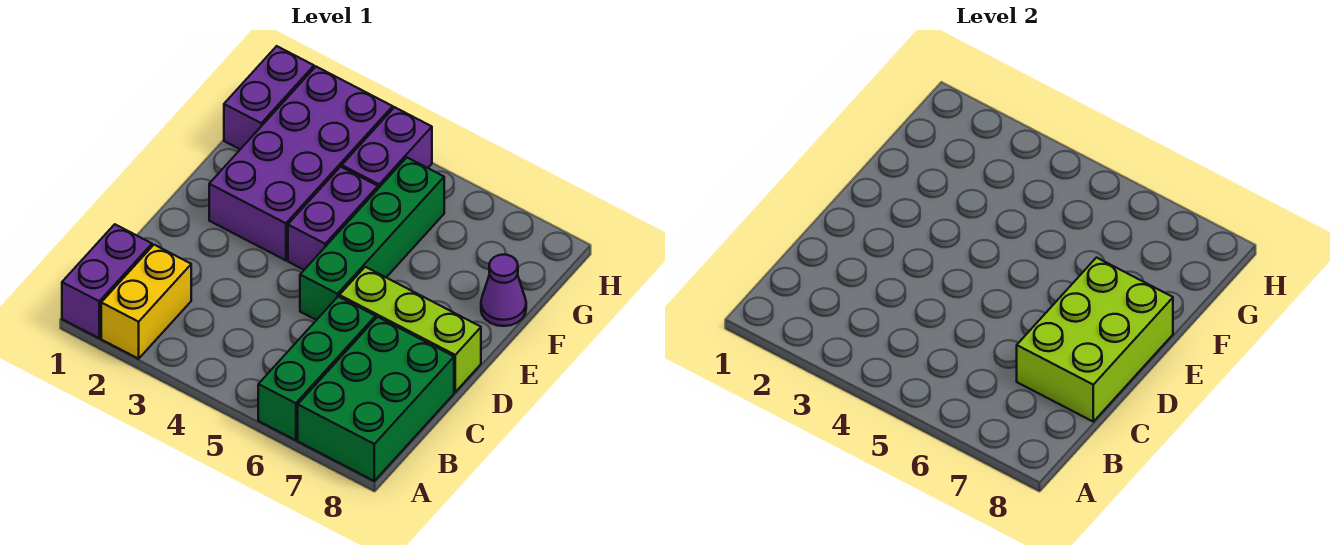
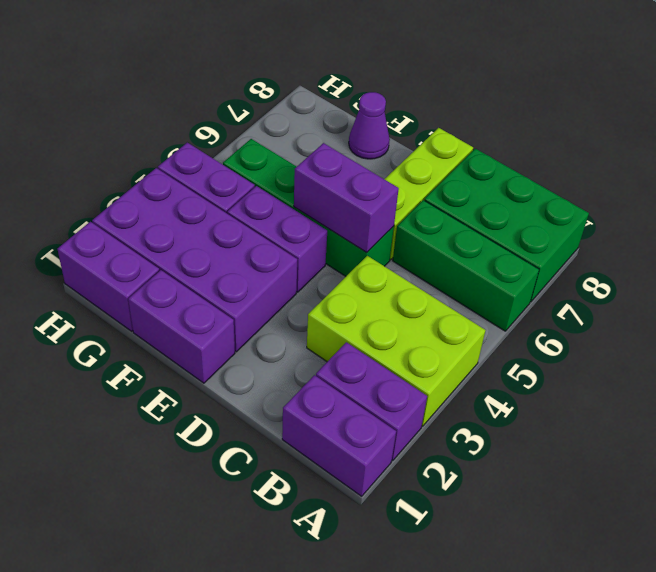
yellow brick A2:B2 level 1 -> purple brick A2:B2 level 1
lime brick C7:E8 level 2 -> lime brick A3:C4 level 1
none -> purple brick D5:E5 level 2
none -> purple brick E1:F1 level 1

